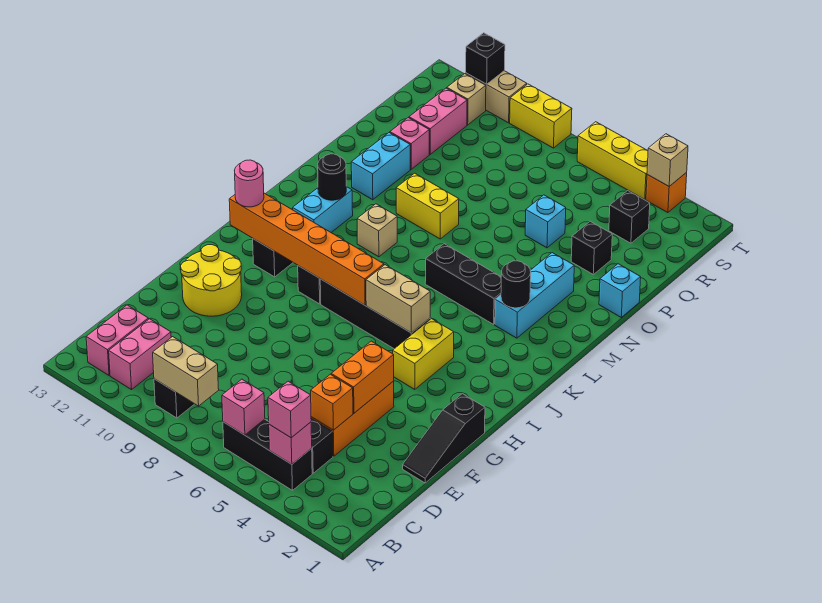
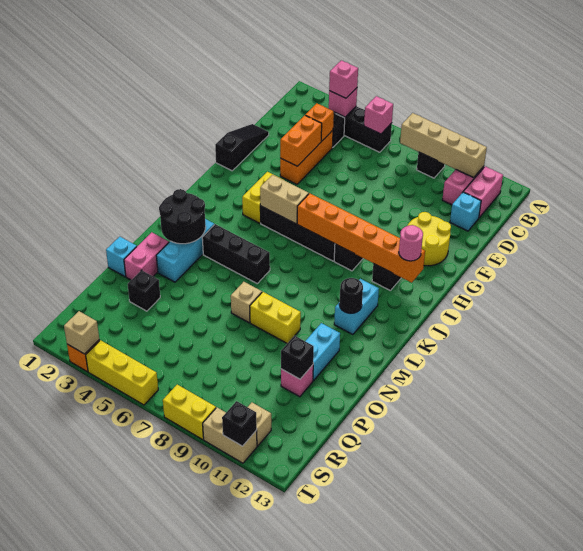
tan brick B8:B9 level 2 -> tan brick B8:B11 level 2
black round brick L3 level 2 -> black round brick L2:M3 level 2
tan brick L9 level 1 -> tan brick N7 level 1
cyan brick P5 level 1 -> cyan brick D12 level 1
pink brick Q11:R11 level 1 -> pink brick N2:O2 level 1
black brick R3 level 1 -> black brick P11 level 2

